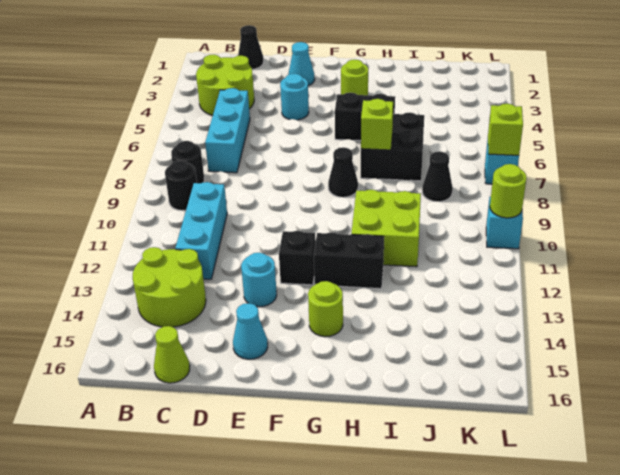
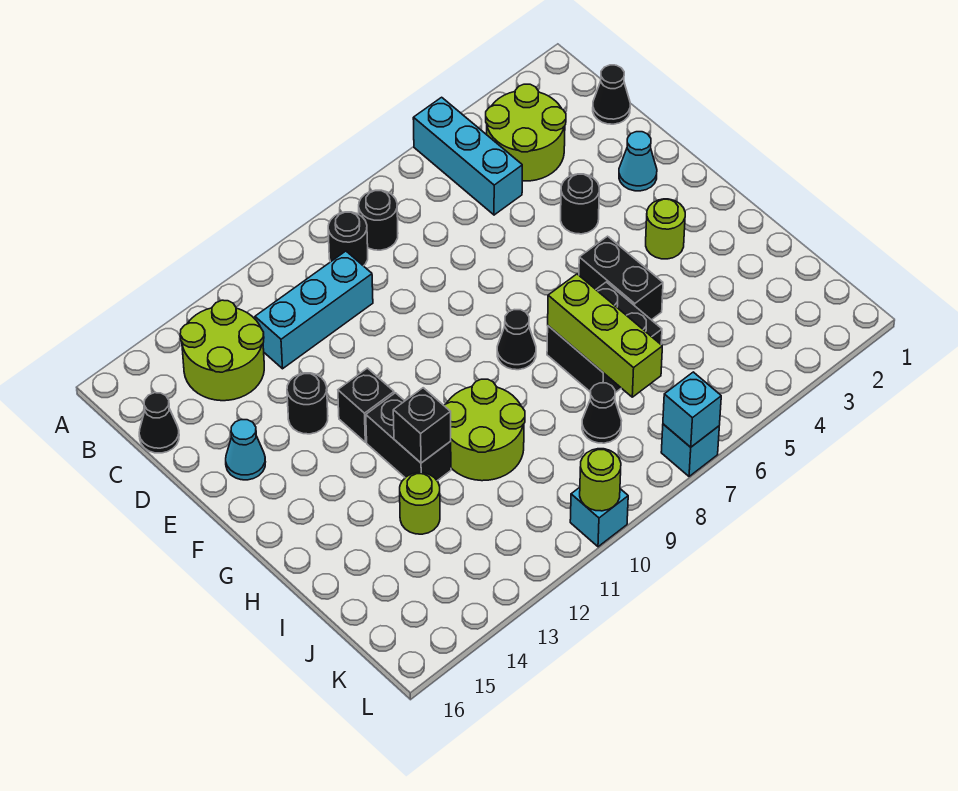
cyan brick C5:C7 level 1 -> cyan brick A5:C5 level 1
lime cone C16 level 1 -> black cone C16 level 1
cyan round brick E4 level 1 -> black round brick E4 level 1
cyan round brick E13 level 1 -> black round brick E13 level 1
lime round brick G14 level 1 -> lime round brick I13 level 1
lime brick H7 level 2 -> lime brick H7:J7 level 2
lime brick H10:I11 level 1 -> lime round brick H10:I11 level 1
none -> black brick H12 level 2
lime brick L7 level 2 -> cyan brick L7 level 2

